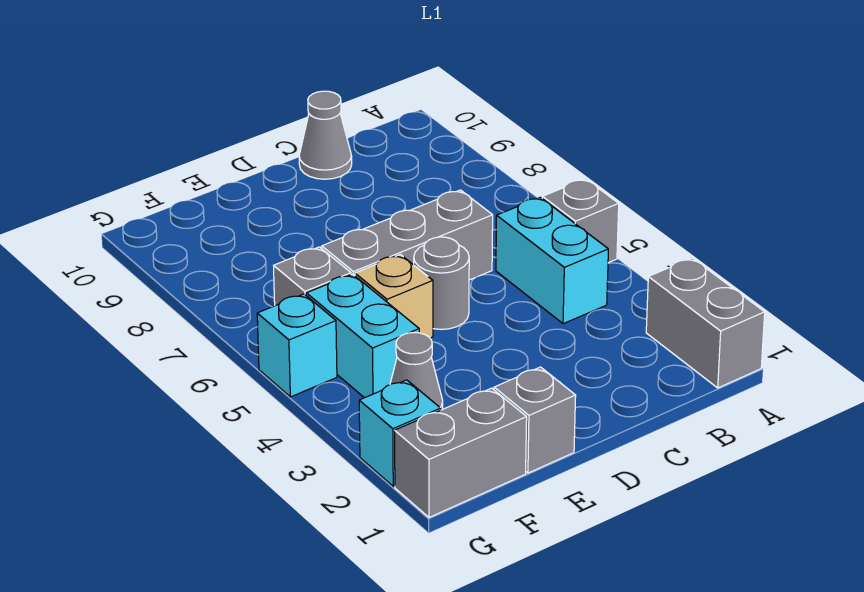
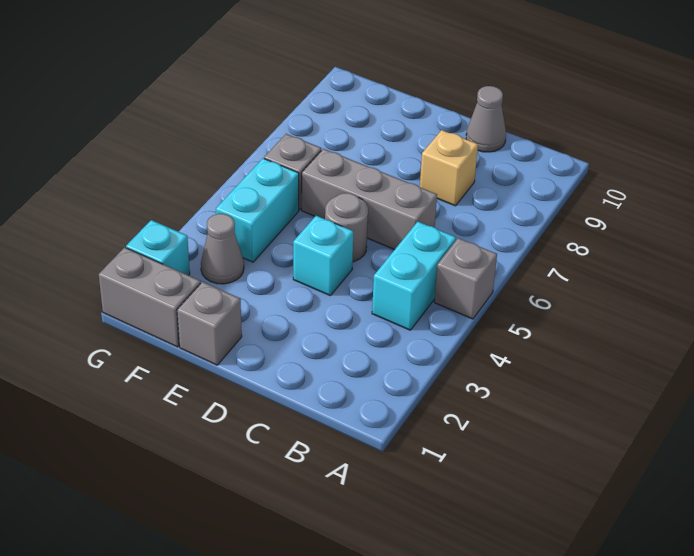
grey brick A1:A2 level 1 -> none
tan brick E5 level 1 -> tan brick C8 level 1
cyan brick G5 level 1 -> cyan brick D4 level 1

